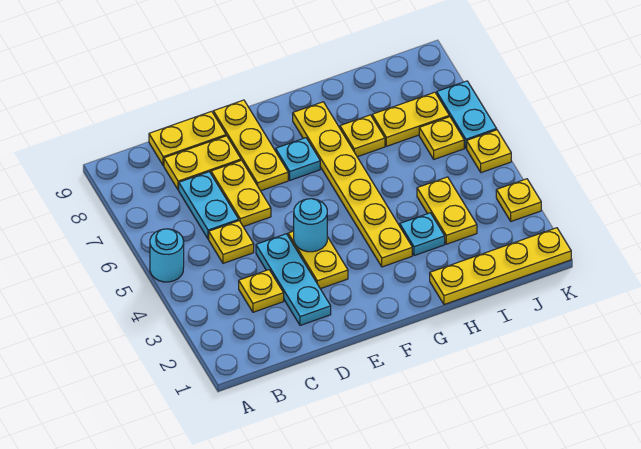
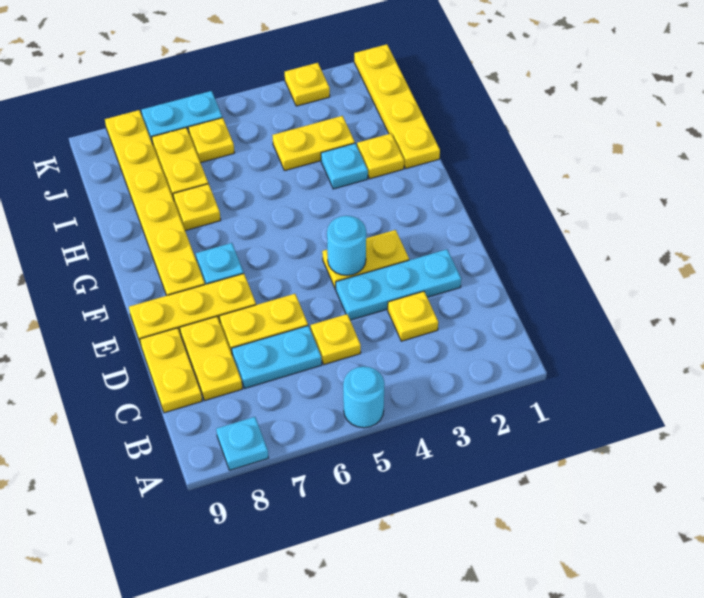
none -> cyan plate A8 level 1
yellow plate G3:G8 level 1 -> yellow plate F8:K8 level 1
yellow plate K5 level 1 -> yellow plate H2 level 1

